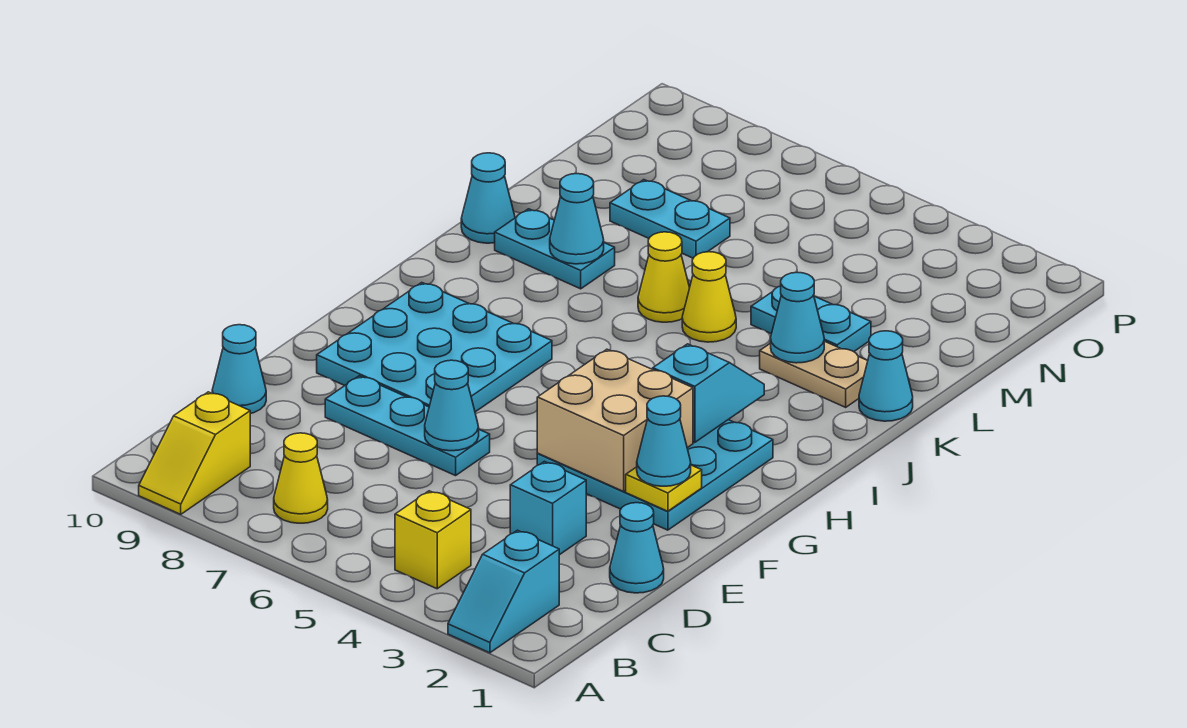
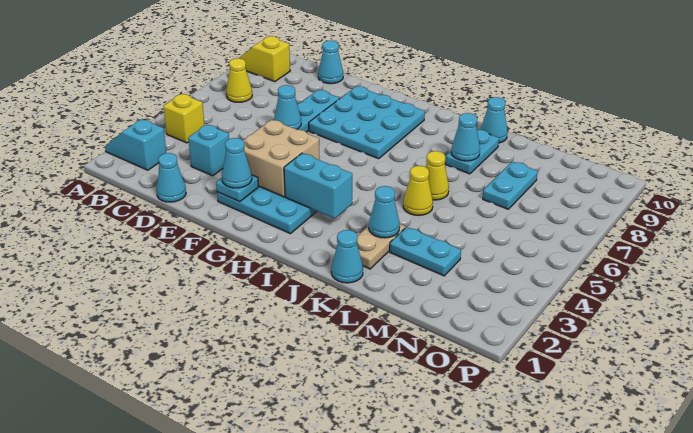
yellow plate F2 level 2 -> cyan plate F2 level 2
cyan slope H3:I3 level 2 top H -> cyan brick H3:I3 level 2
cyan plate L3:L4 level 1 -> cyan plate L3:M3 level 1

